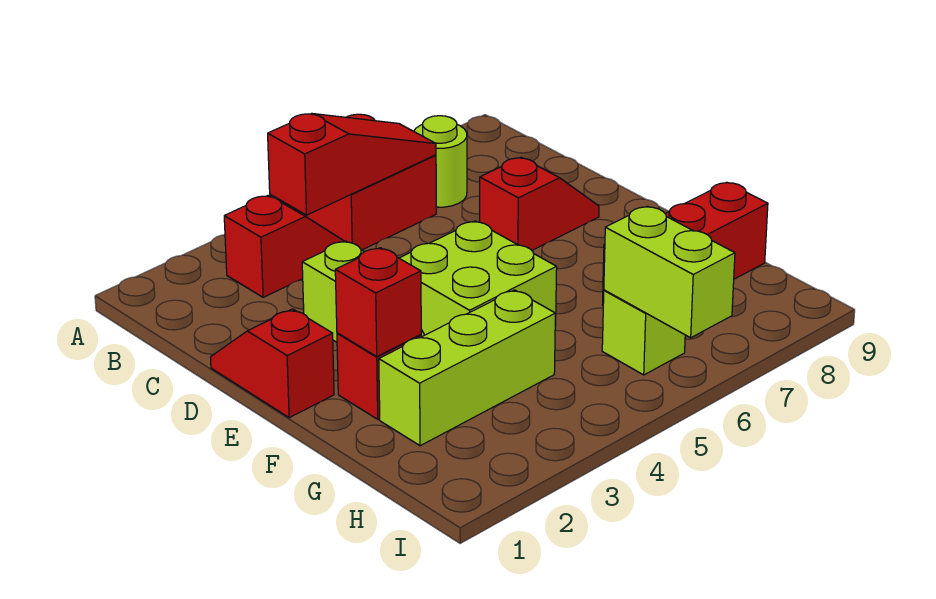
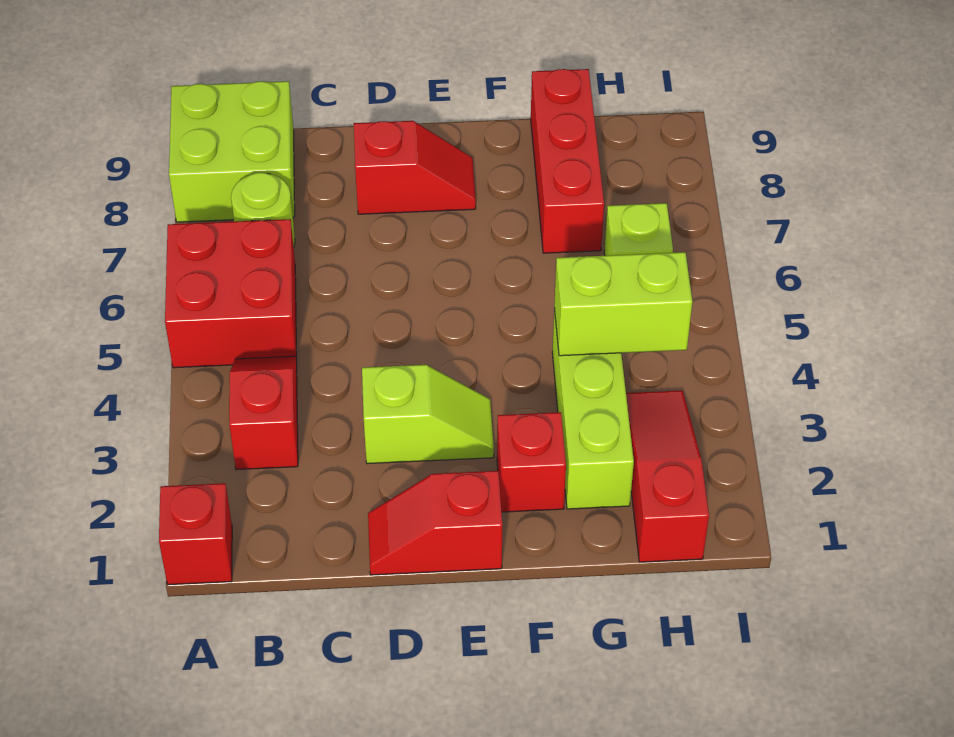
red slope B4:B6 level 2 top 4 -> red slope H1:H3 level 1 top 1
red slope D7:D8 level 1 top 7 -> red slope D8:E8 level 1 top D
lime brick E4:F5 level 1 -> lime brick A8:B9 level 1
red brick F2 level 2 -> red brick A1 level 1
lime brick H6:I6 level 2 -> lime brick G4:H4 level 2

